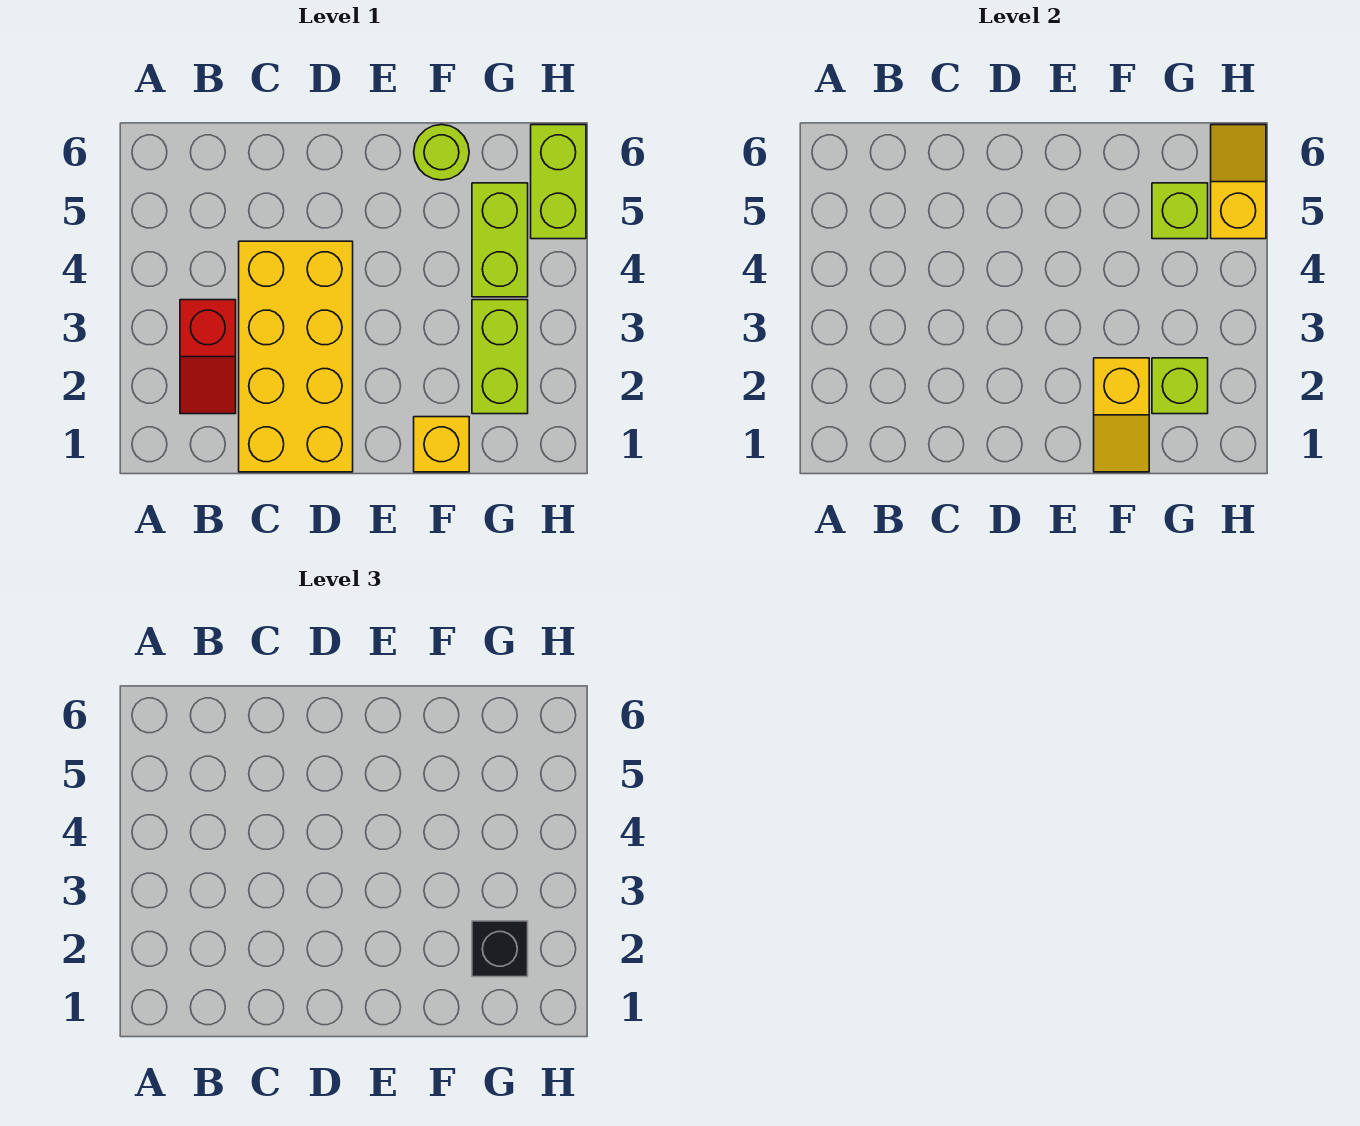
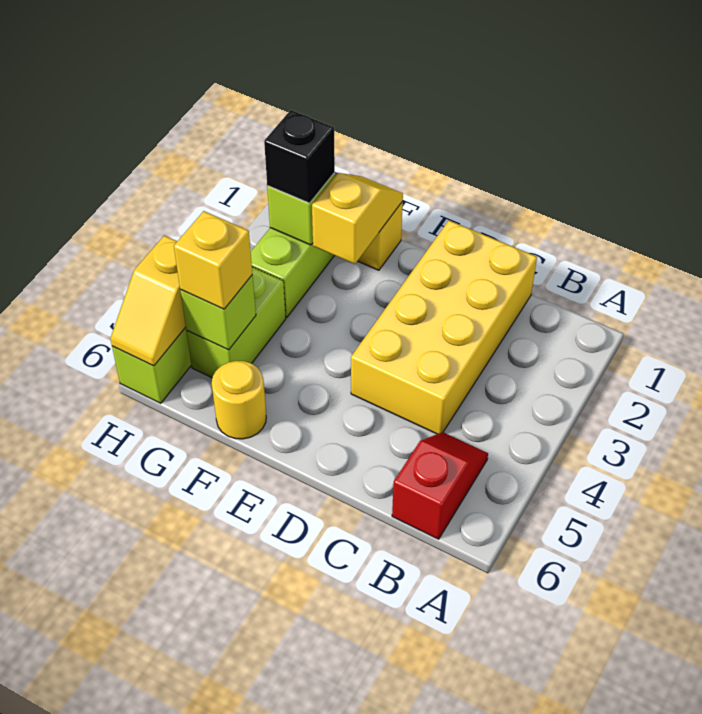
red slope B2:B3 level 1 top 3 -> red slope B5:B6 level 1 top 6
lime round brick F6 level 1 -> yellow round brick F6 level 1
none -> yellow brick G5 level 3

